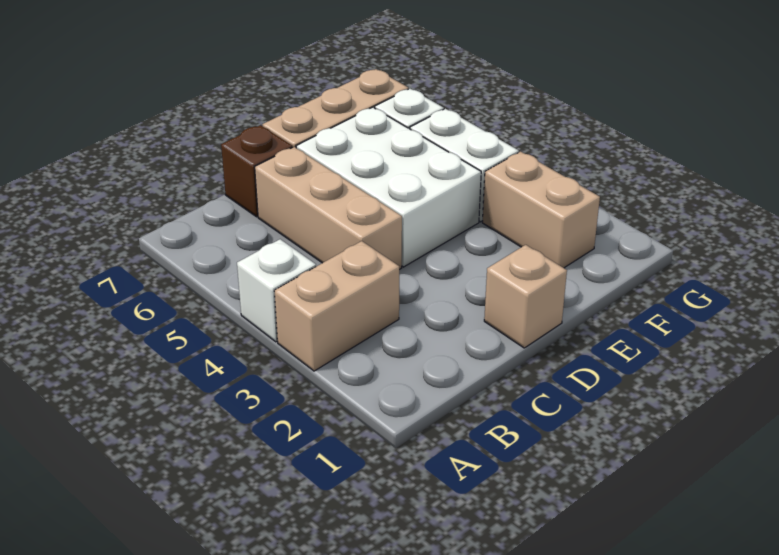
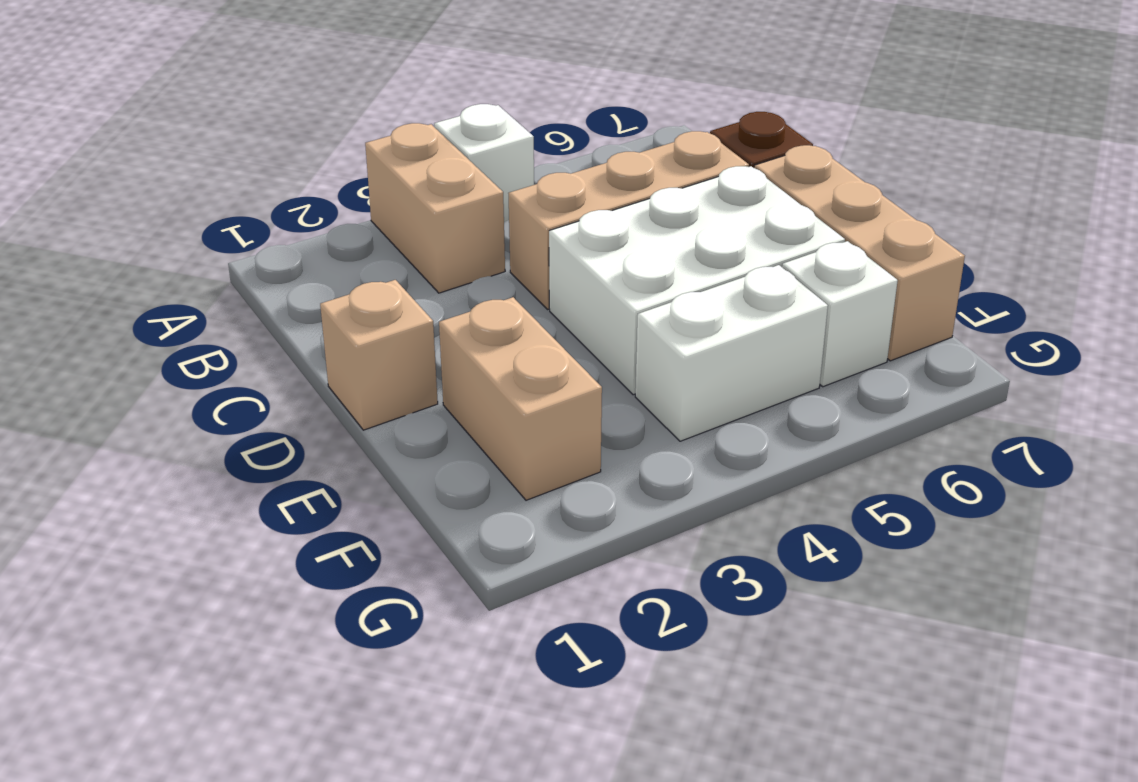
tan brick F2:F3 level 1 -> tan brick E2:F2 level 1

